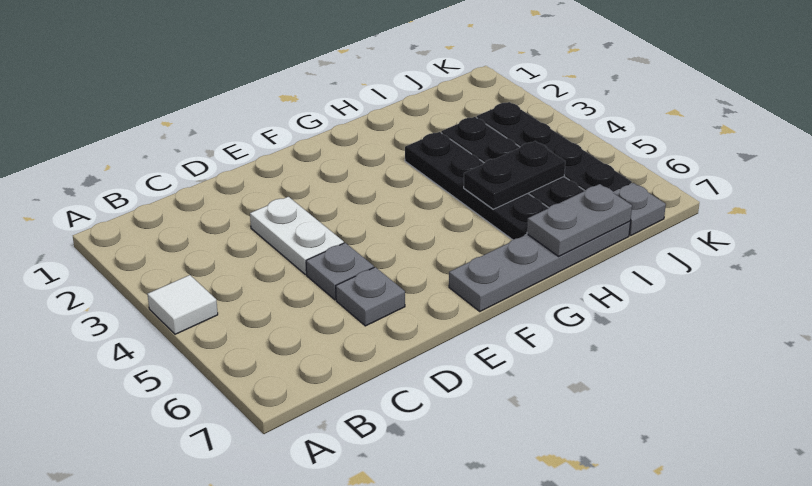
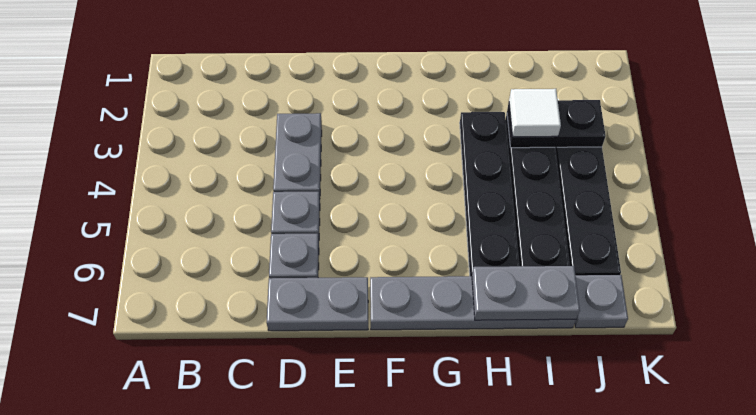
white tile A4 level 1 -> white tile I3 level 3
white plate D3:D4 level 1 -> grey plate D3:D4 level 1
none -> grey plate D7:E7 level 1
black plate H5:I5 level 2 -> black plate I3:J3 level 2

